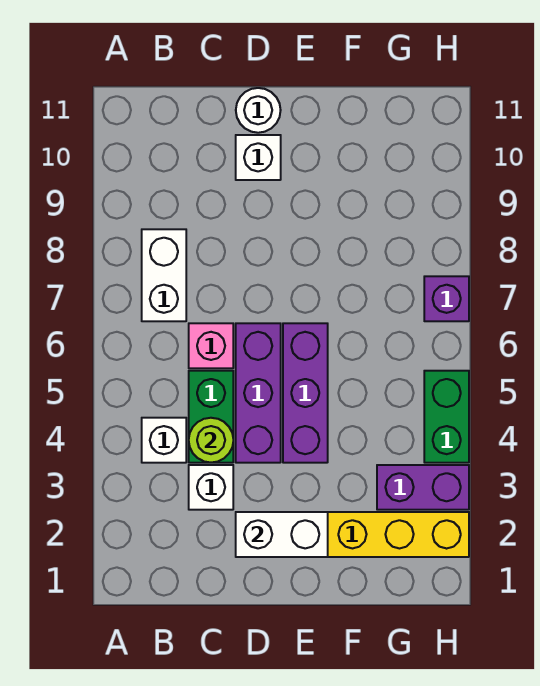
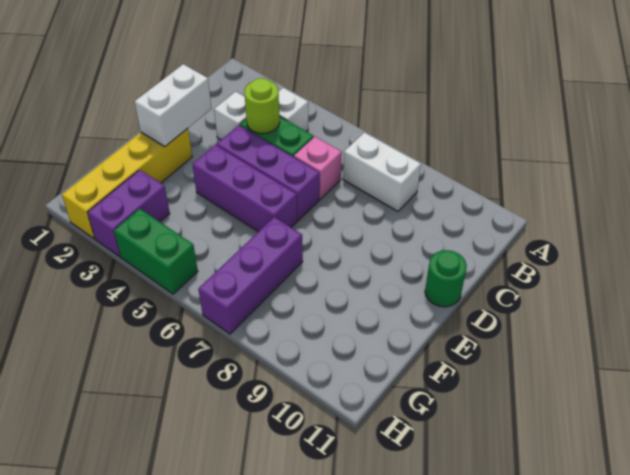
white brick D10 level 1 -> none
white round brick D11 level 1 -> green round brick D11 level 1
purple brick H7 level 1 -> purple brick F7:H7 level 1

